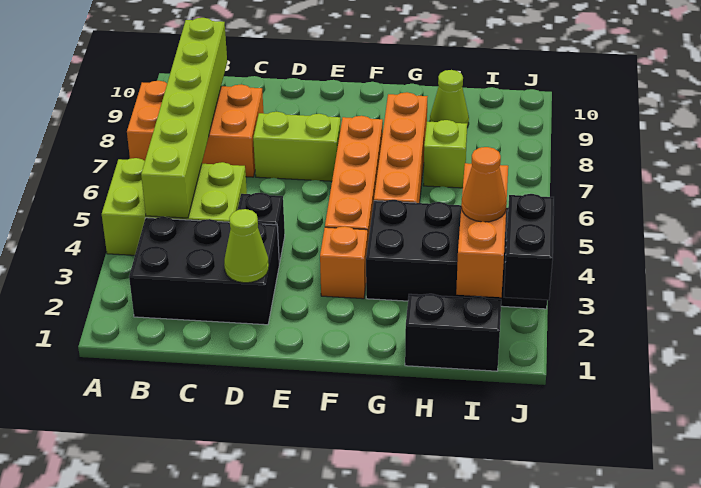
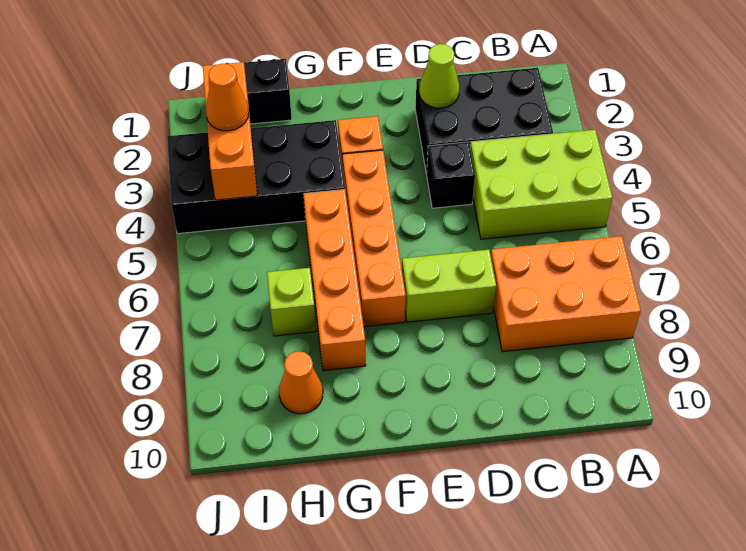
lime brick B4:B9 level 2 -> none
lime cone H9 level 1 -> orange cone H9 level 1
black brick J2:J3 level 2 -> none

